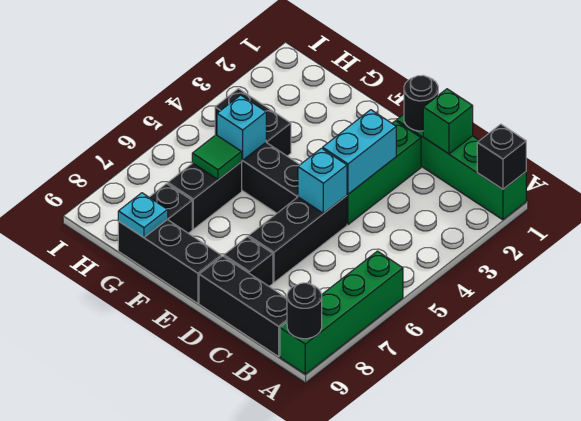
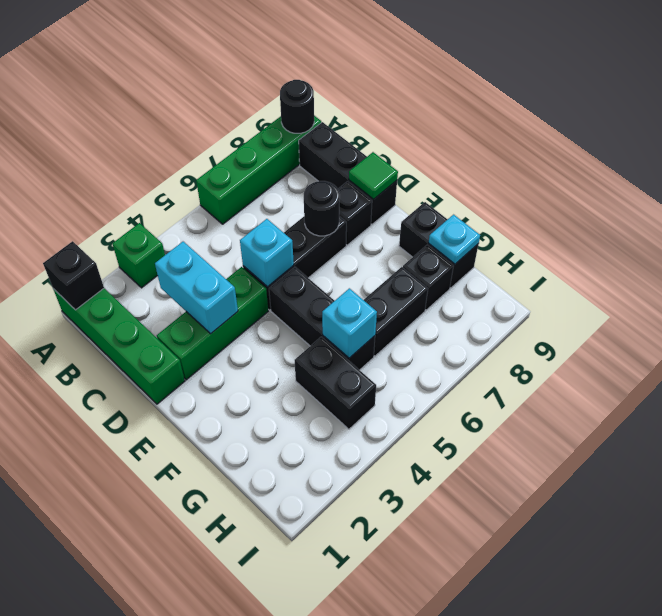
green brick C1 level 2 -> green brick A3 level 1
black round brick D1 level 2 -> black round brick D7 level 2
cyan brick D3:D4 level 2 -> cyan brick C3:D3 level 2
black brick E9:G9 level 1 -> black brick F9:G9 level 1
green tile G6 level 2 -> green tile D9 level 2

